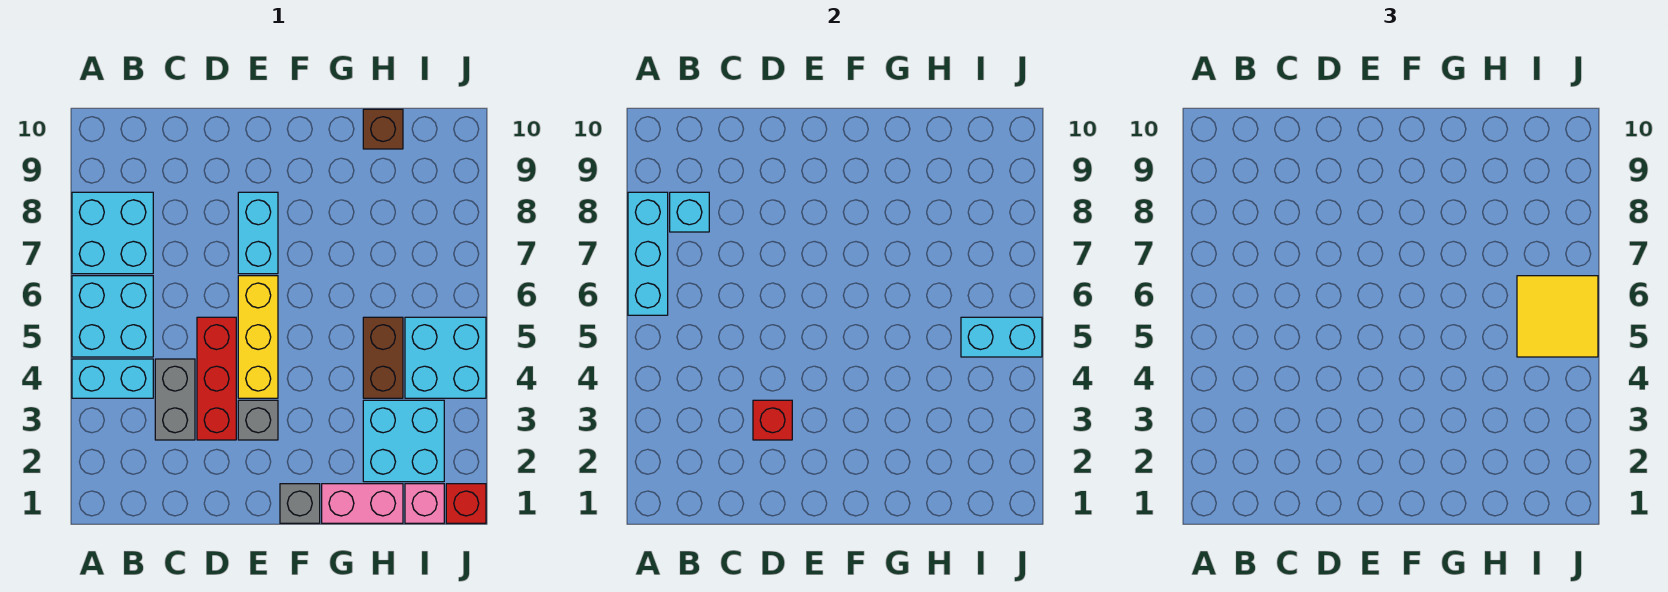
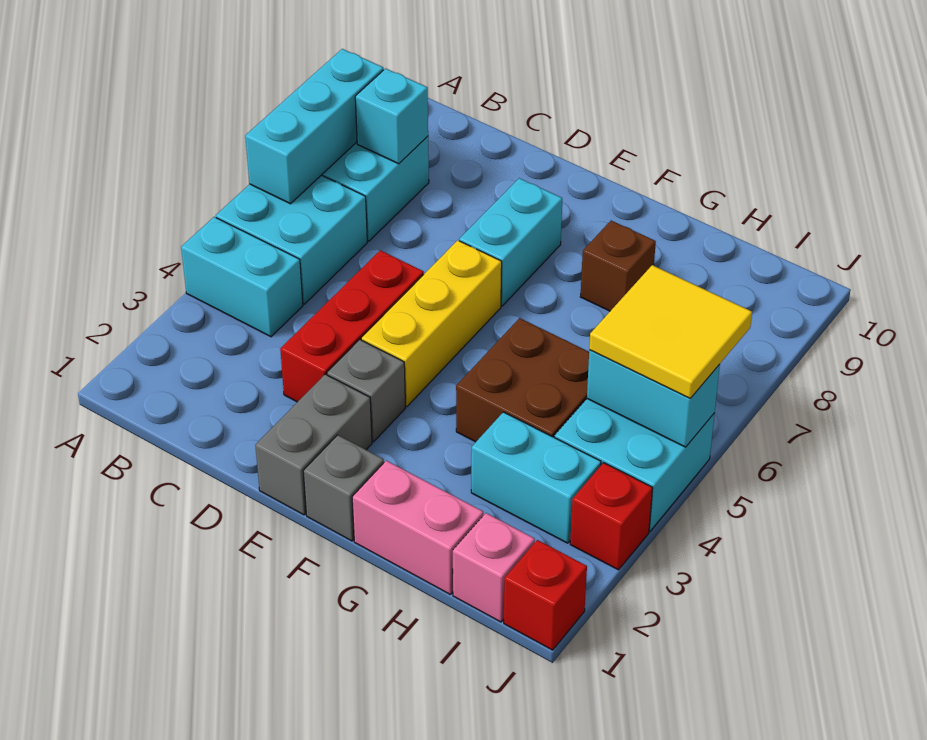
grey brick C3:C4 level 1 -> grey brick E1:E2 level 1
red brick D3 level 2 -> red brick J3 level 1
cyan brick H2:I3 level 1 -> cyan brick H3:I3 level 1
brown brick H4:H5 level 1 -> brown brick G4:H5 level 1
brown brick H10 level 1 -> brown brick G8 level 1

